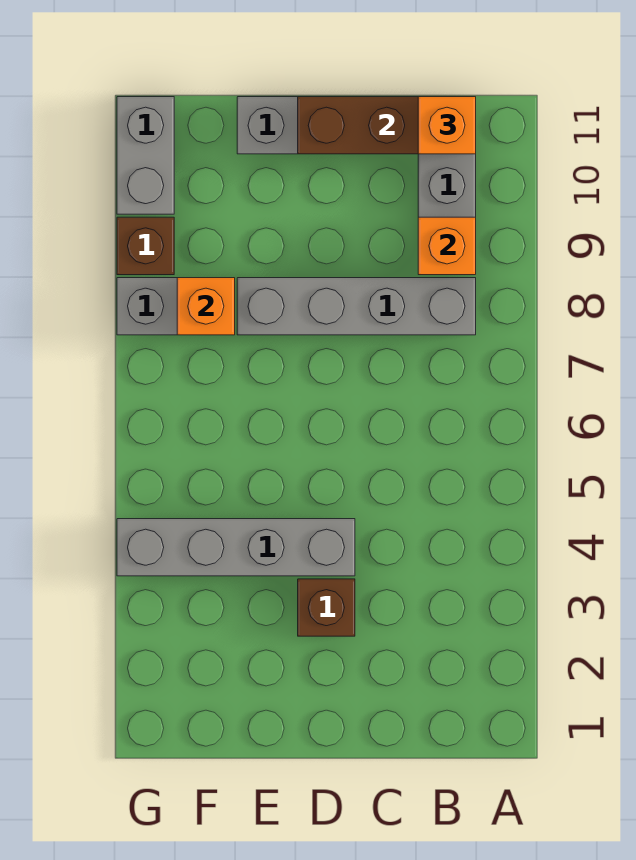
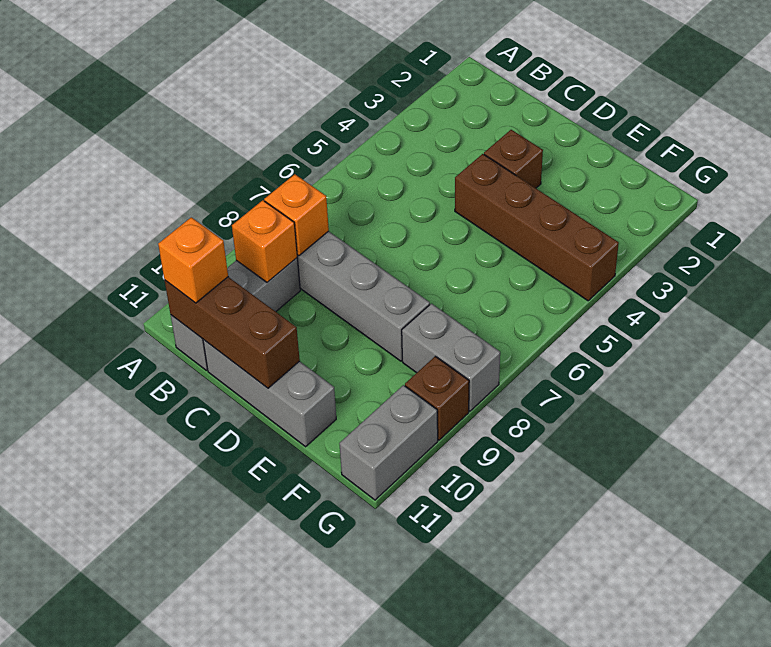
grey brick D4:G4 level 1 -> brown brick D4:G4 level 1
orange brick F8 level 2 -> orange brick B8 level 2

